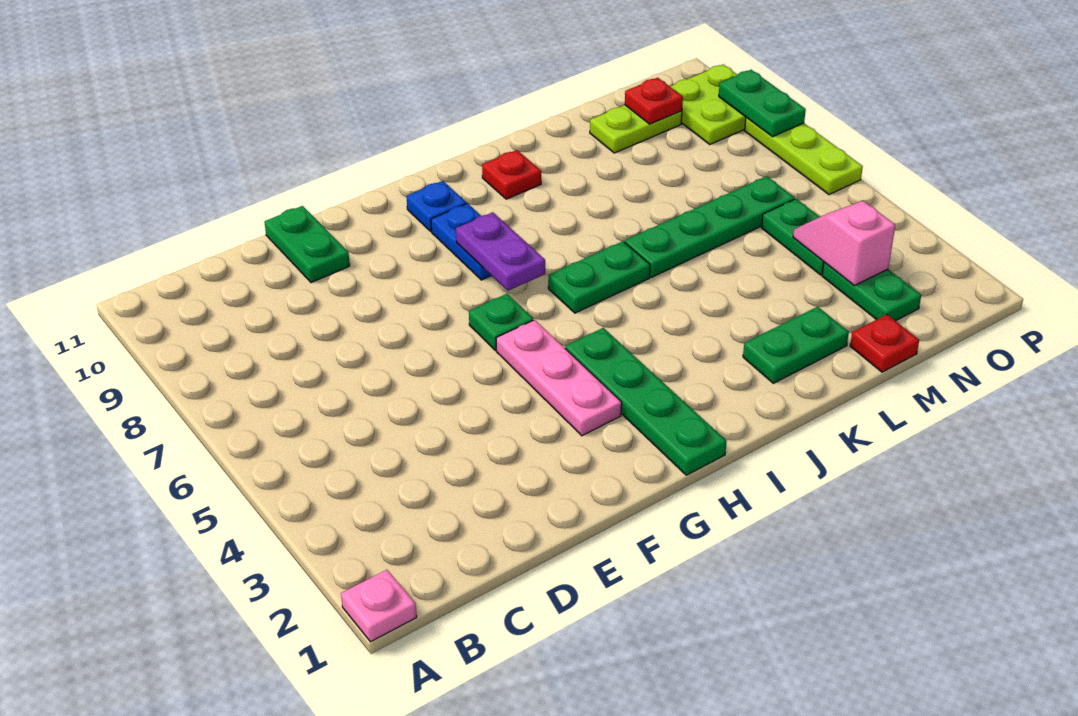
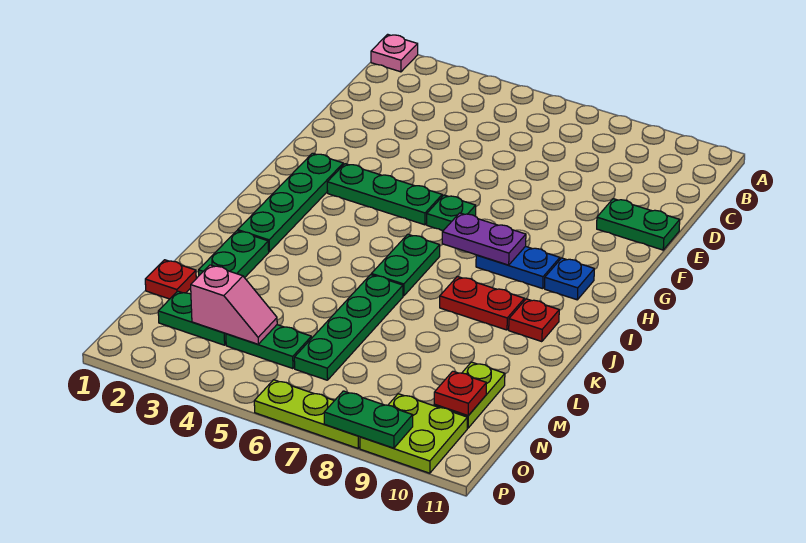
pink plate G3:G5 level 1 -> green plate G3:G5 level 1
green plate H1:H4 level 1 -> green plate G2:J2 level 1
none -> red plate J8:J9 level 1

